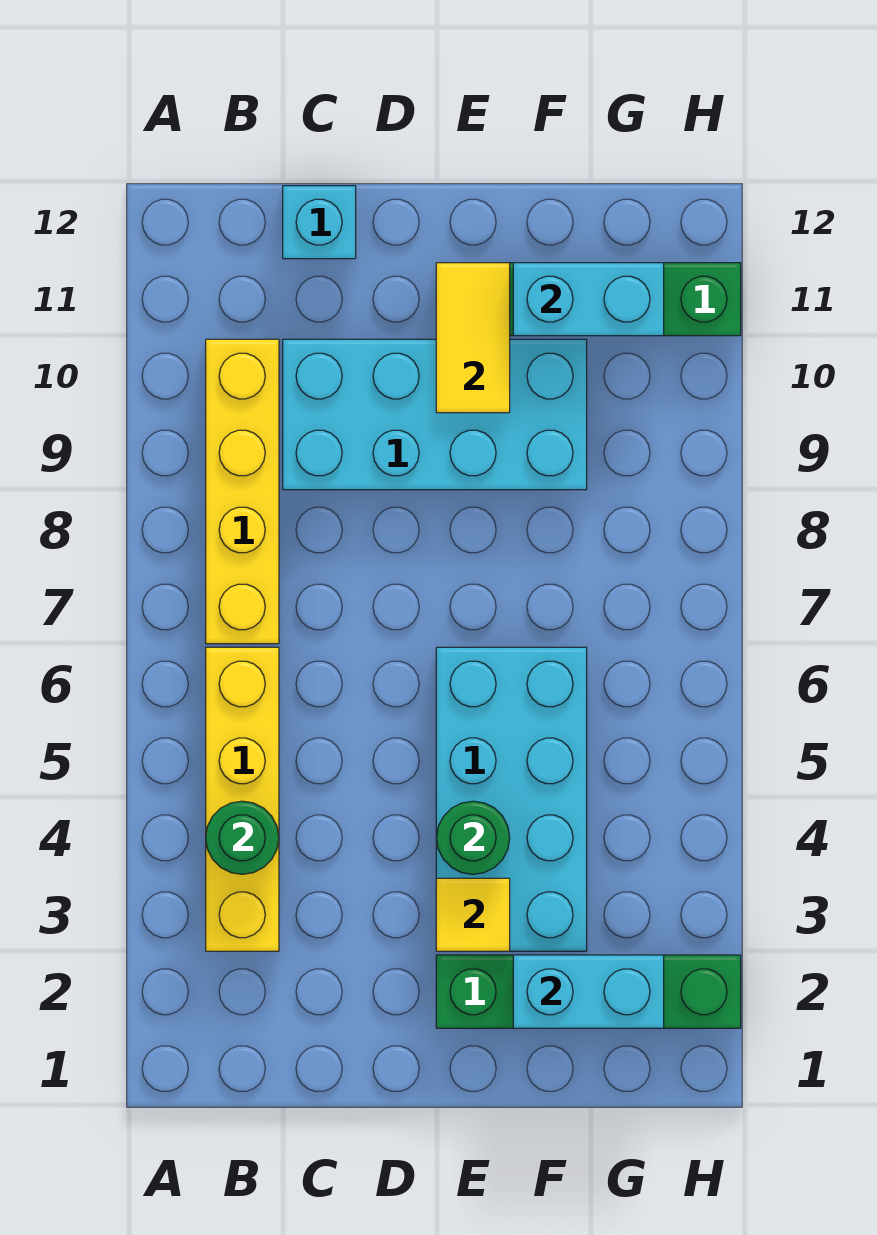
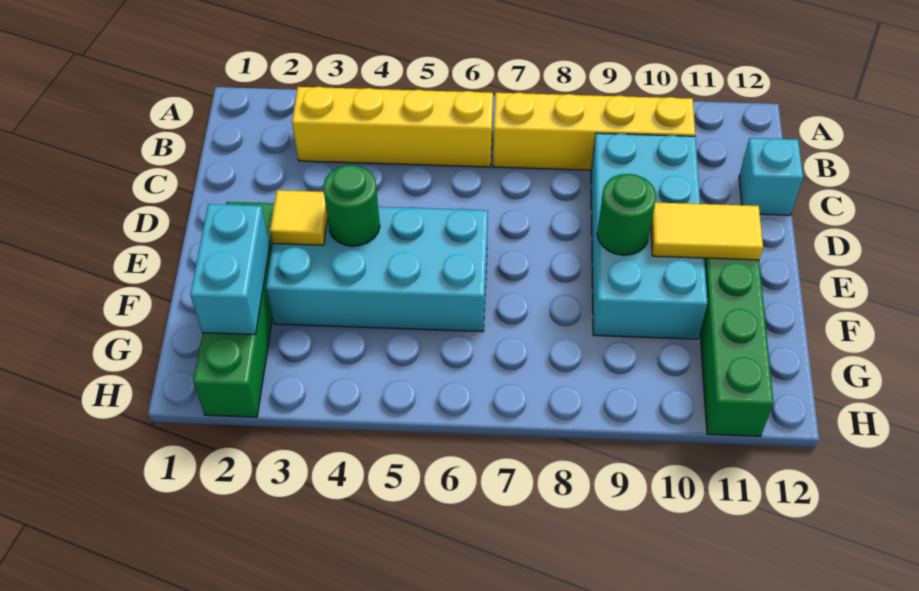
green round brick B4 level 2 -> green round brick E9 level 2
cyan brick F11:G11 level 2 -> none

